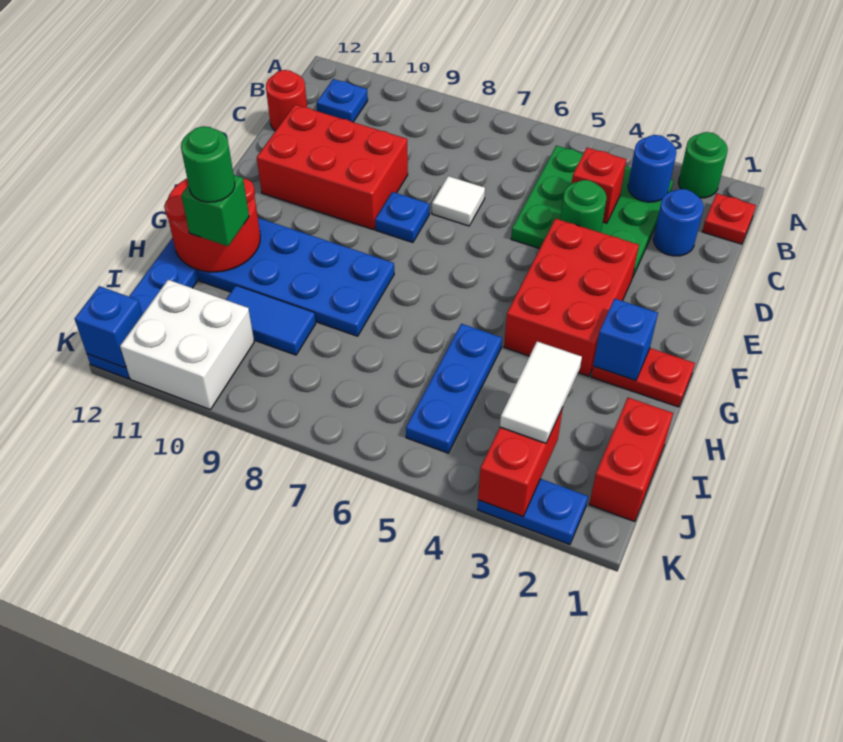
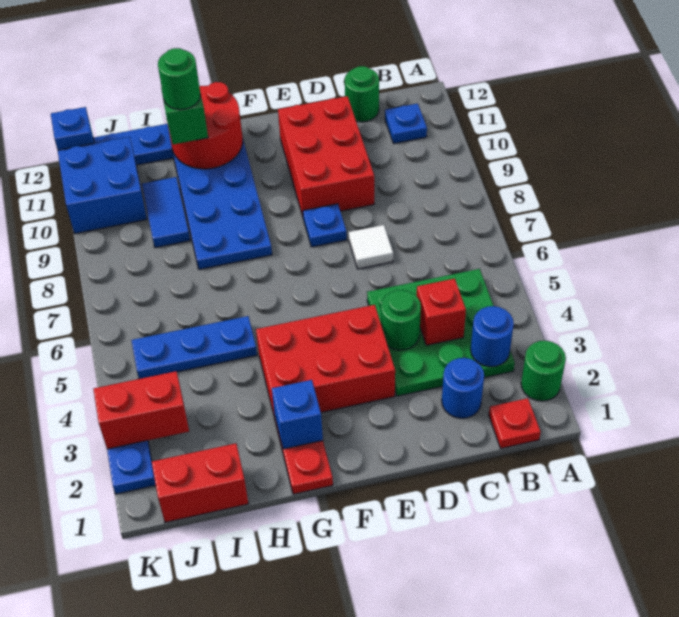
red round brick C12 level 1 -> green round brick C12 level 1
white tile I3:J3 level 3 -> none
white brick J10:K11 level 1 -> blue brick J10:K11 level 1

